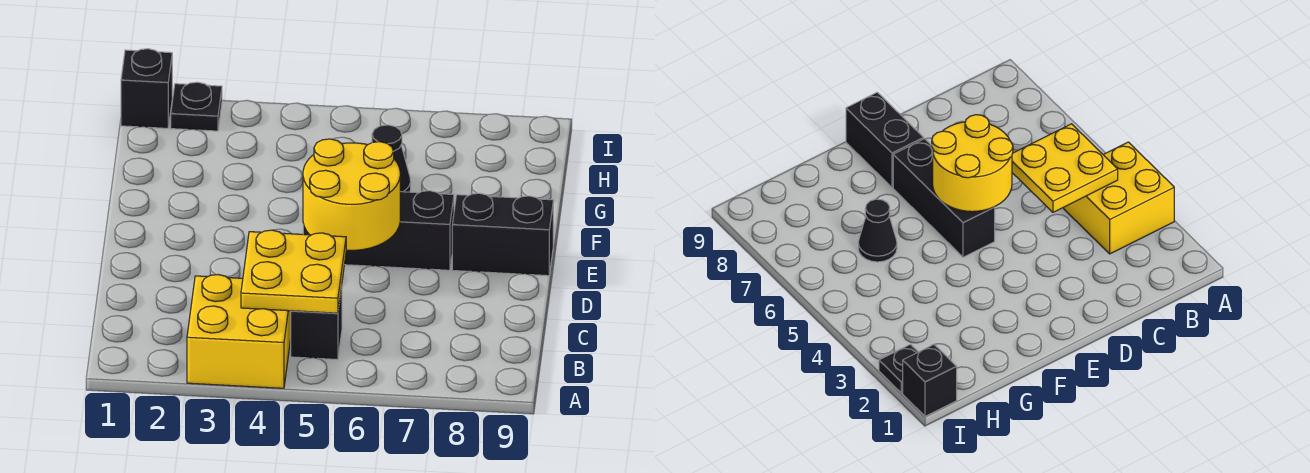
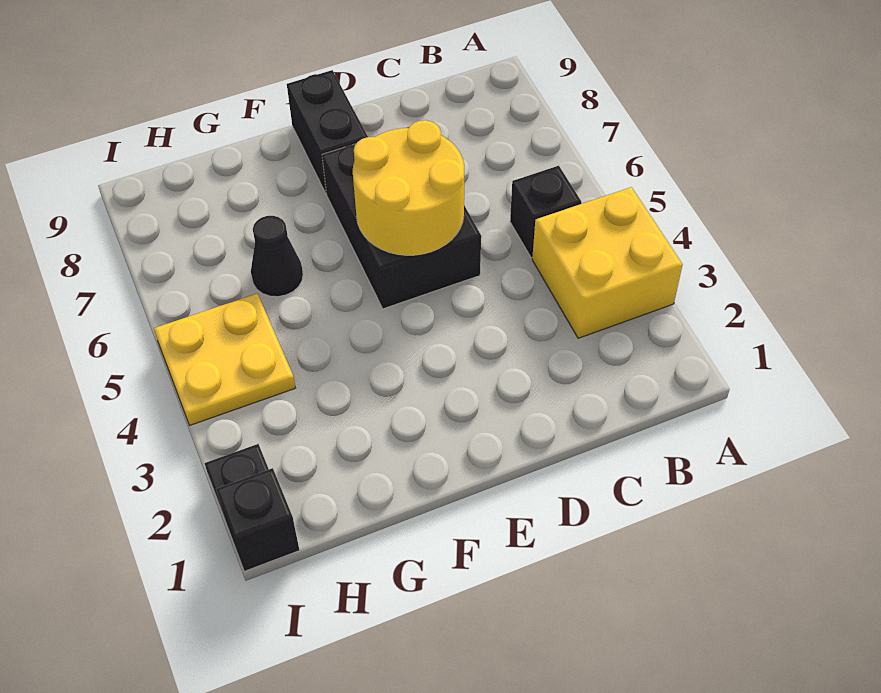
yellow plate B4:C5 level 2 -> yellow plate H4:I5 level 1
black brick E5:E7 level 1 -> black brick D5:E7 level 1

